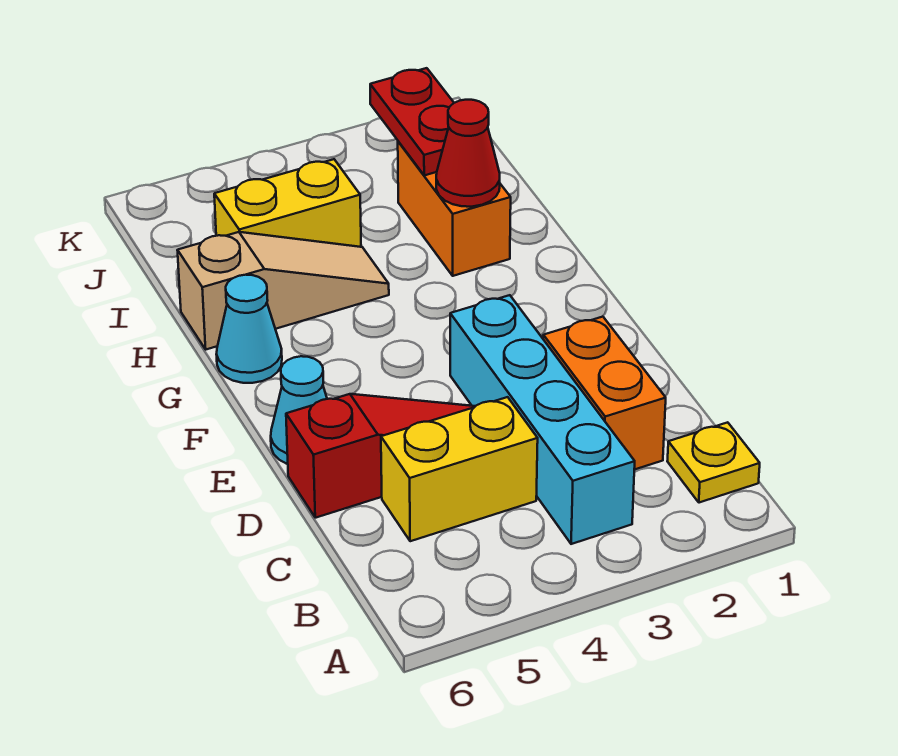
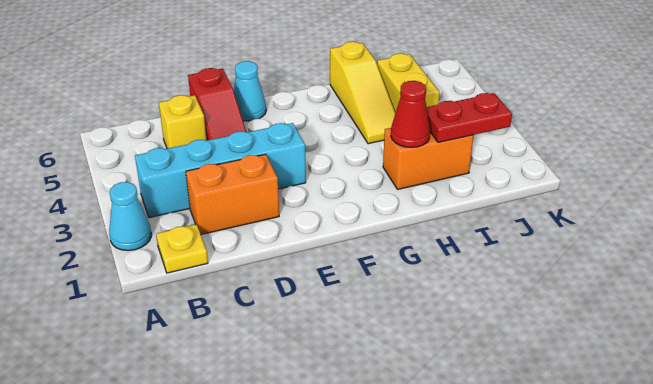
yellow brick C4:C5 level 1 -> yellow brick C5 level 1
cyan cone G6 level 1 -> cyan cone A2 level 1
tan slope H4:H6 level 1 top 6 -> yellow slope H4:H6 level 1 top 6

